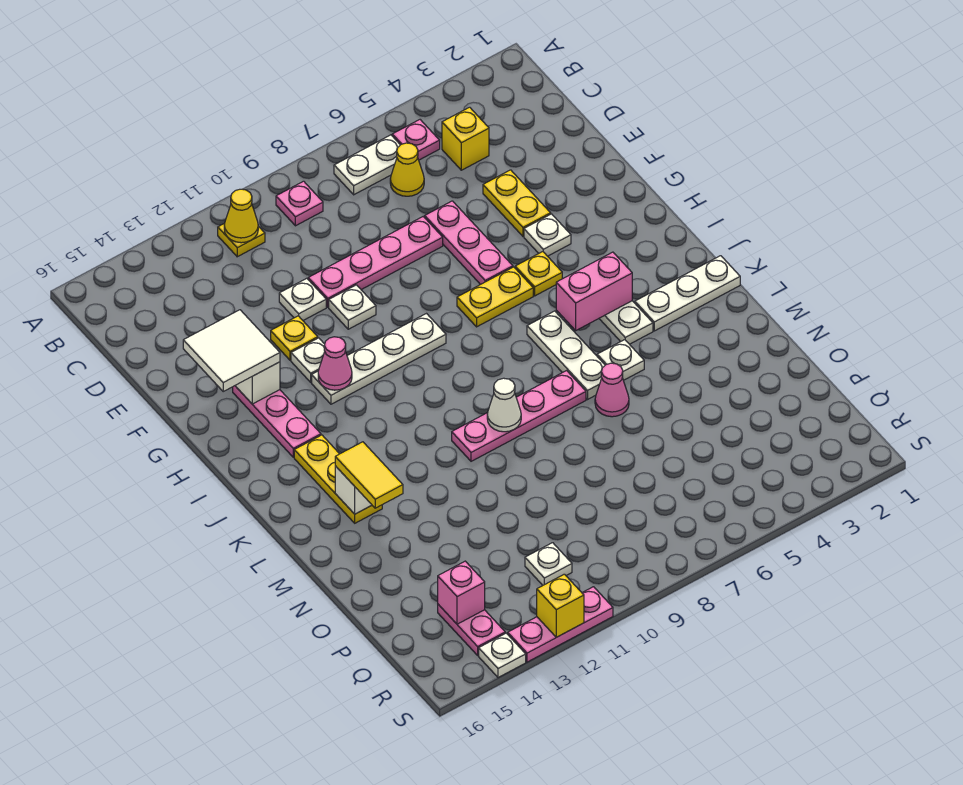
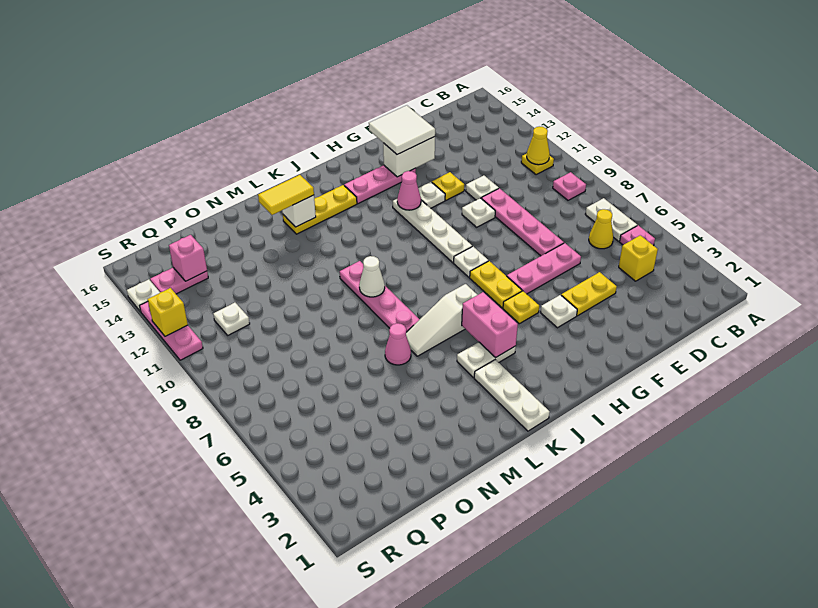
white plate J6:L6 level 1 -> white slope J6:L6 level 1 top J
white plate L5 level 1 -> white plate H8 level 1

